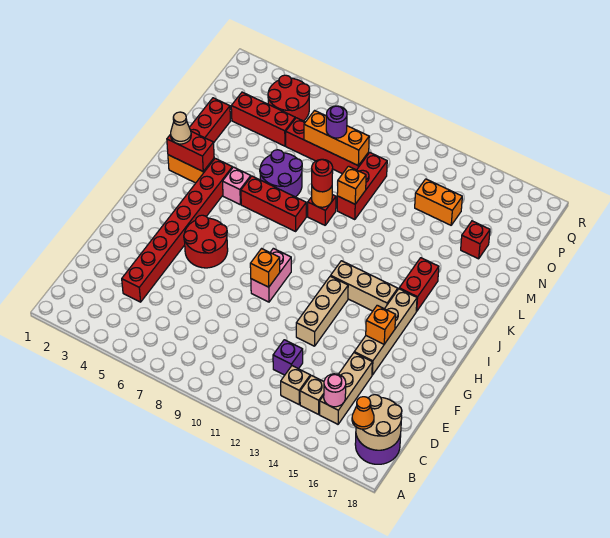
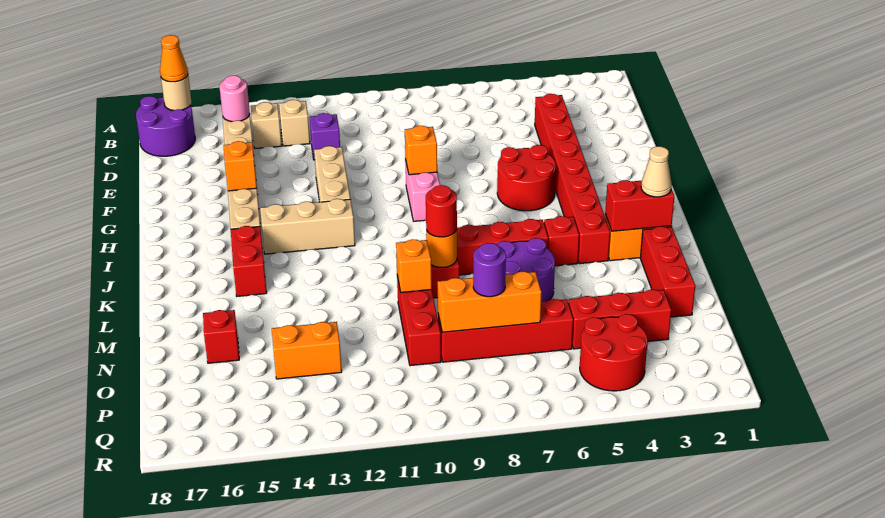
tan round brick B17:C18 level 2 -> tan round brick B17 level 2
pink brick K5 level 1 -> red brick K5 level 1

